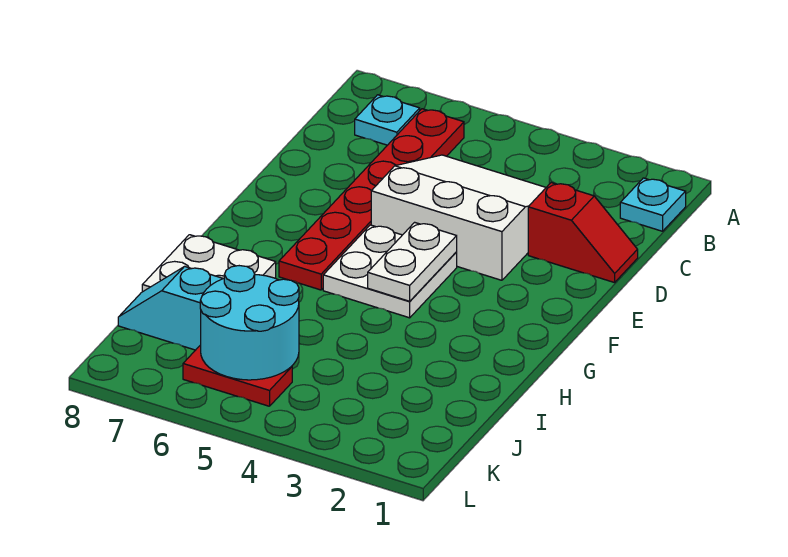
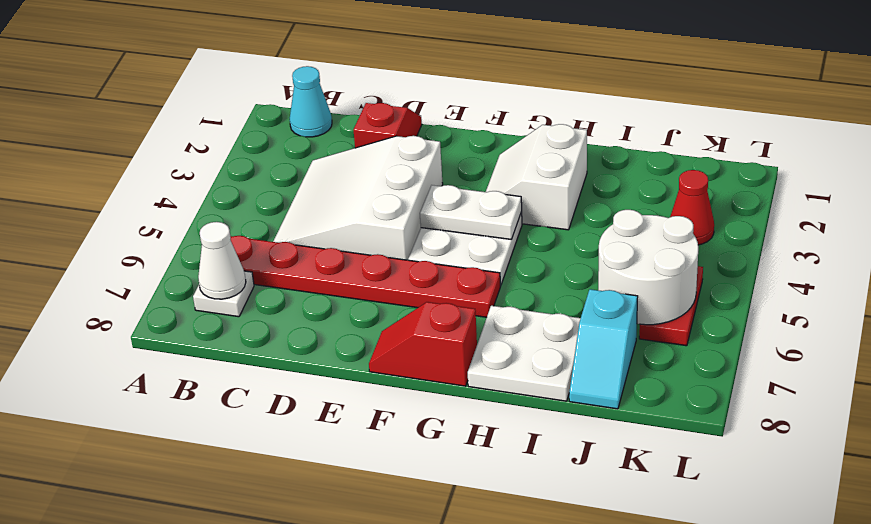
cyan plate B1 level 1 -> cyan cone B1 level 1
cyan plate B7 level 1 -> white plate B7 level 1
none -> white cone B7 level 2
none -> red slope F8:G8 level 1 top G
none -> white slope G2:H3 level 1 top H
cyan round brick J5:K6 level 2 -> white round brick J5:K6 level 2
none -> red cone K3 level 1

